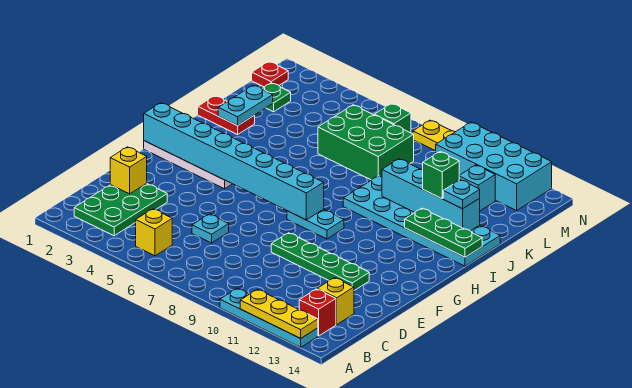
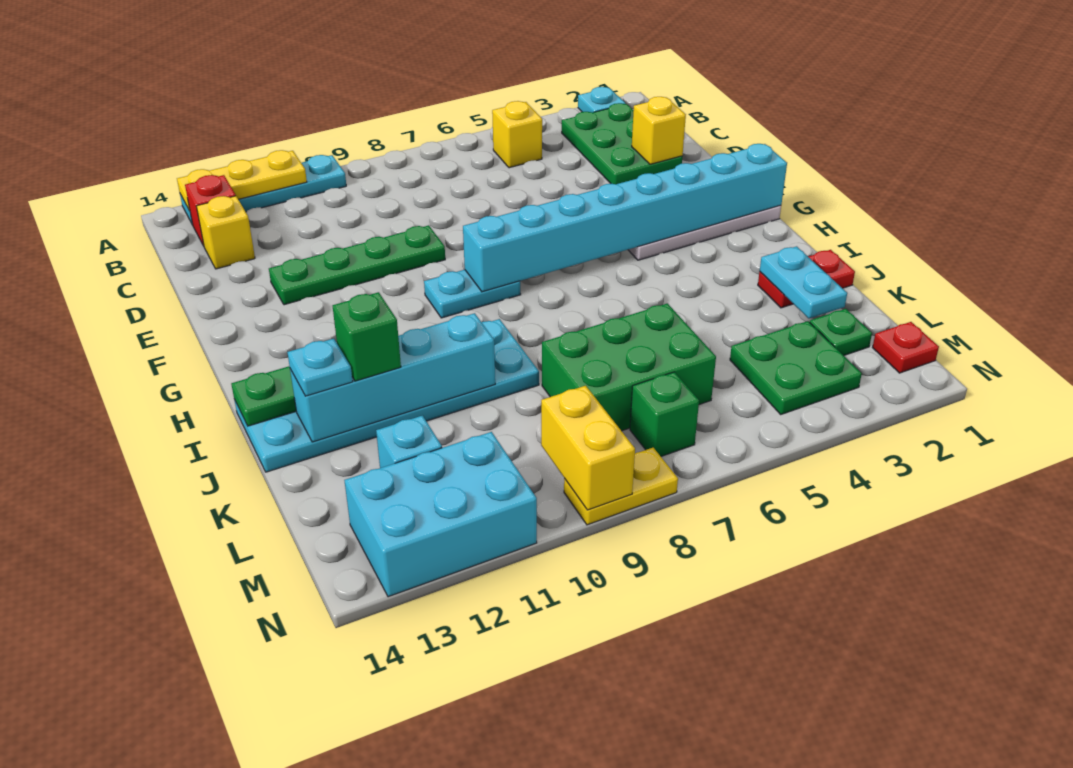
cyan plate D6 level 1 -> cyan plate A2 level 1
none -> green plate L3:M4 level 1
none -> yellow brick M9:N9 level 2
cyan brick M10:N13 level 1 -> cyan brick M11:N13 level 1

